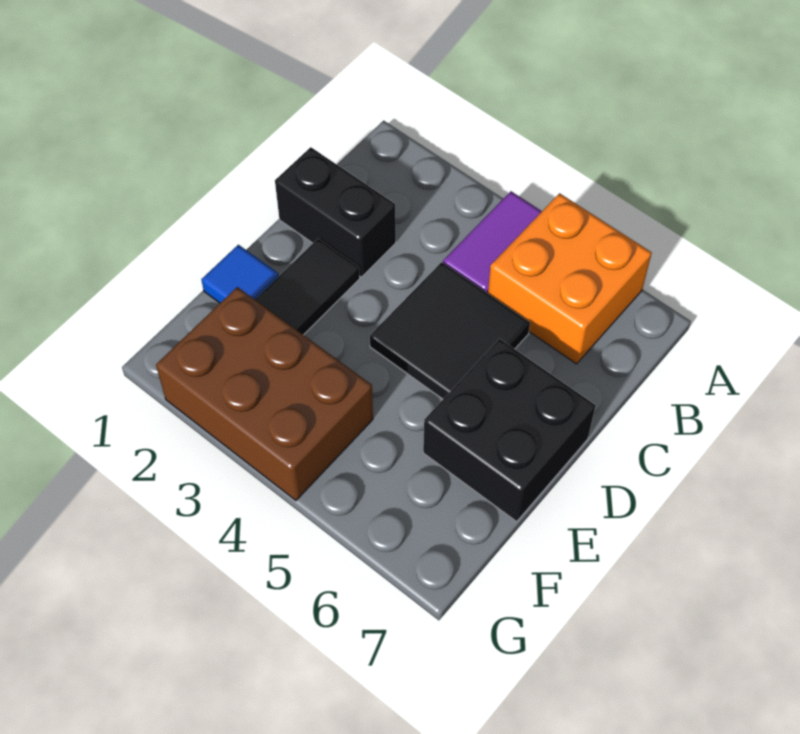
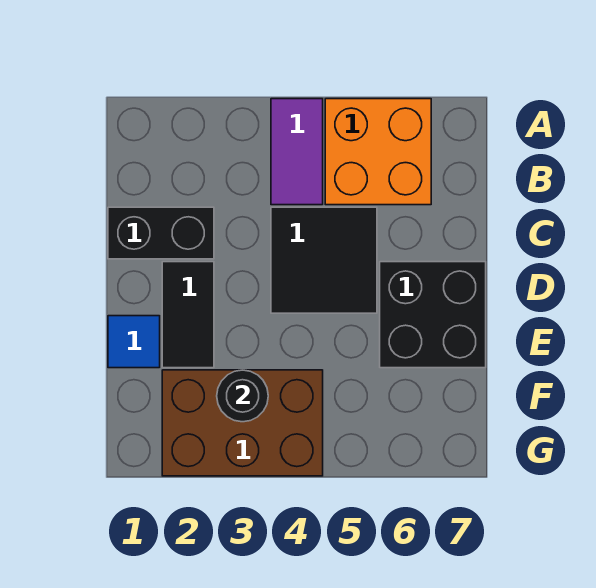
none -> black round brick F3 level 2

